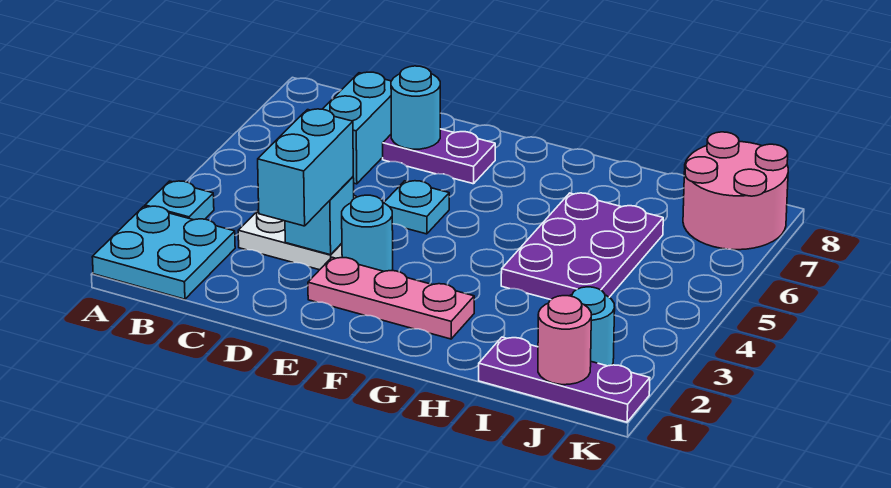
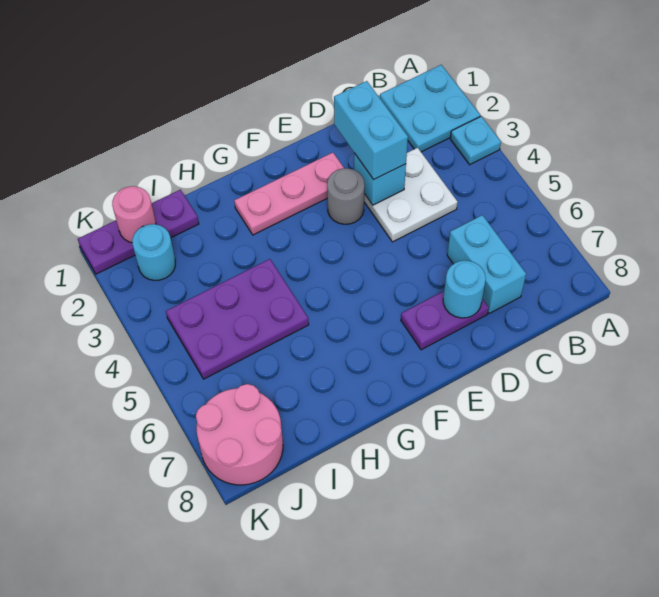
cyan round brick E3 level 1 -> grey round brick E3 level 1
cyan plate E5 level 1 -> none
purple plate H4:I6 level 1 -> purple plate H4:J5 level 1

